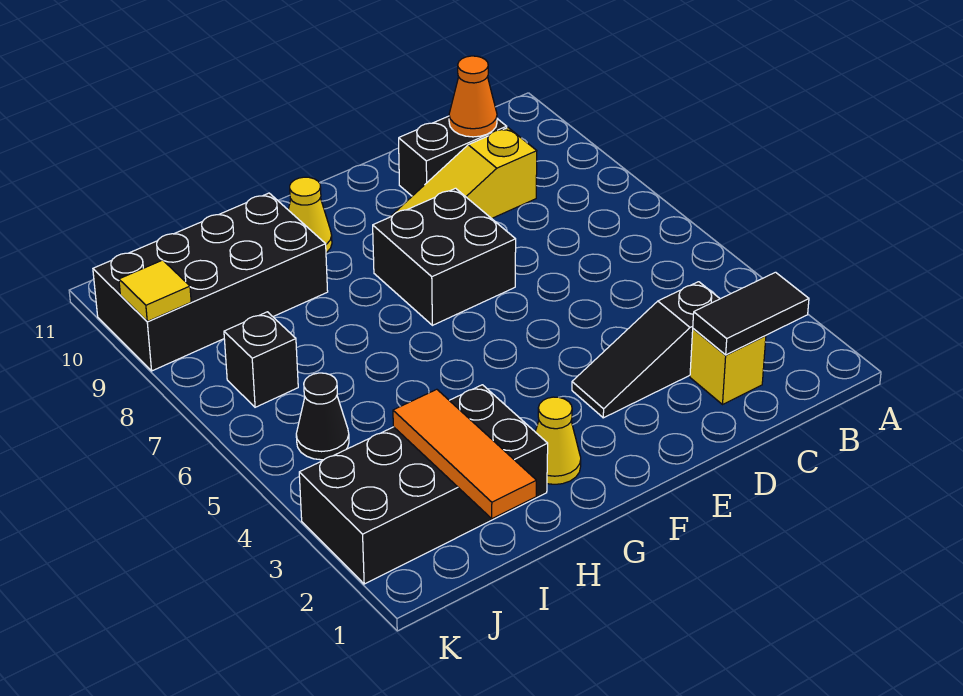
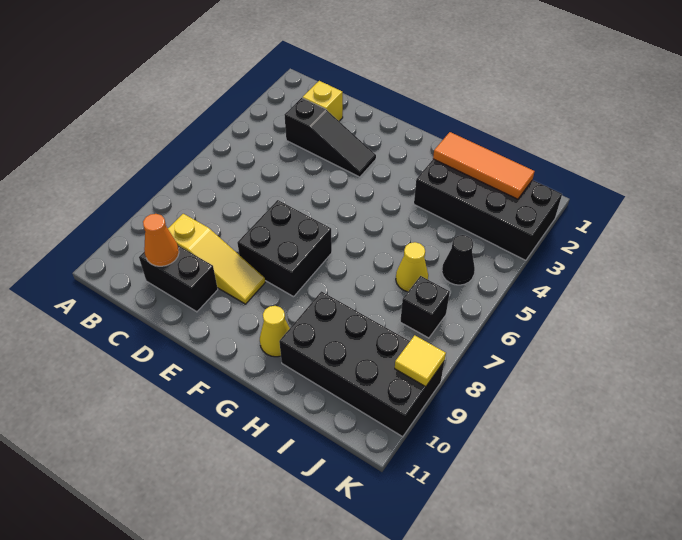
black tile B2:C2 level 2 -> none
yellow cone G2 level 1 -> yellow cone I6 level 1
orange tile I1:I3 level 2 -> orange tile H2:J2 level 2

